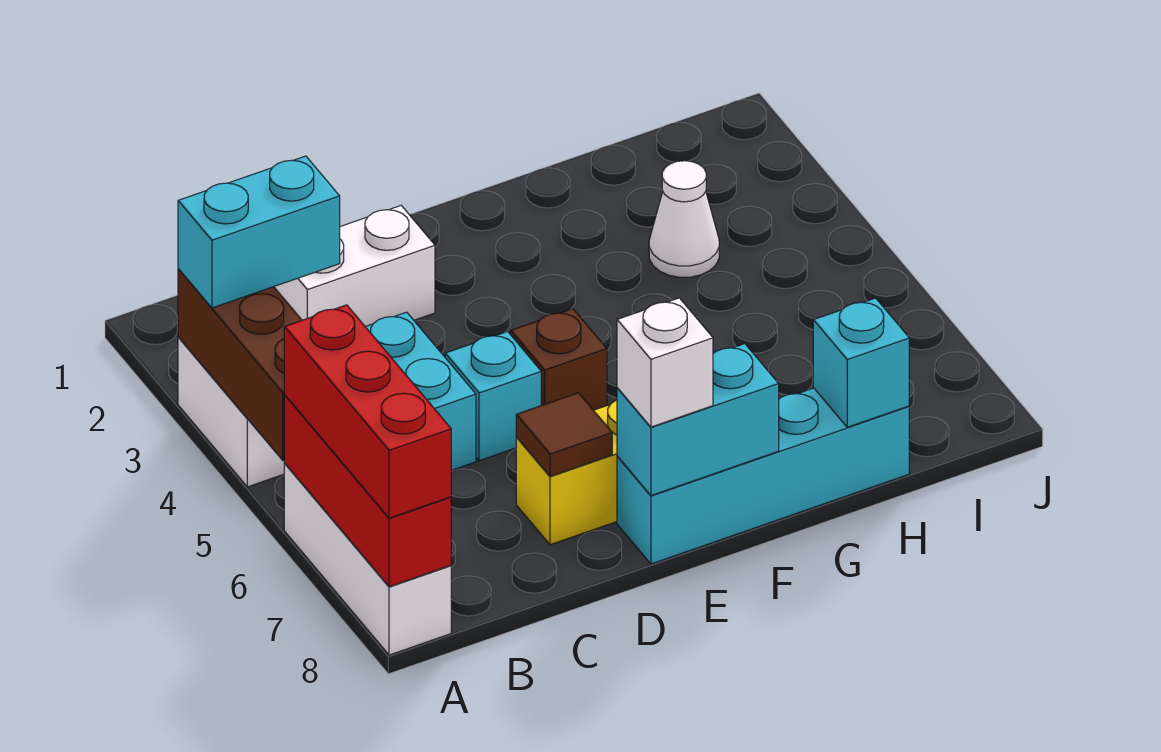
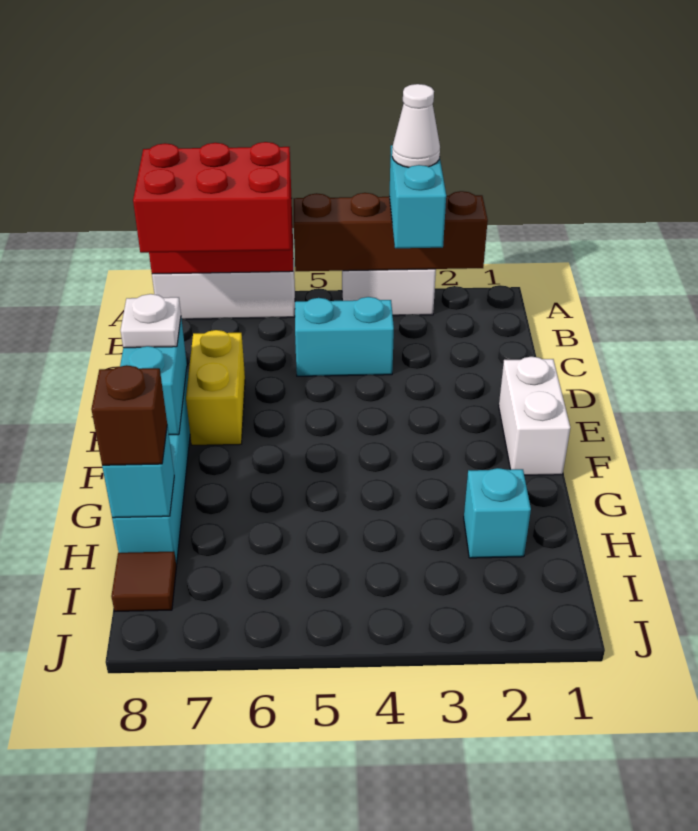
brown brick A3:A5 level 2 -> brown brick A2:A5 level 2
red brick A6:A8 level 3 -> red brick A6:B8 level 3
white brick C2:D2 level 1 -> white brick E1:F1 level 1
cyan brick D5 level 1 -> cyan brick H2 level 1
brown tile D7 level 2 -> brown tile I8 level 1
brown brick E5 level 1 -> brown brick H8 level 3
white brick E8 level 3 -> white plate E8 level 3
white cone H3 level 1 -> white cone A3 level 4

